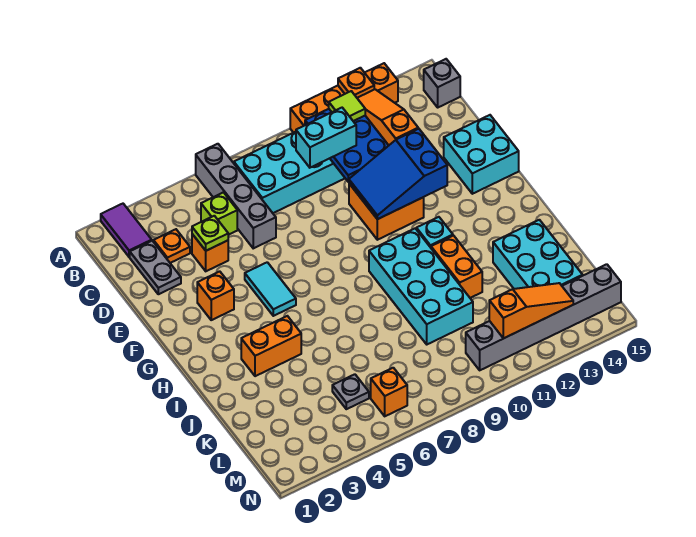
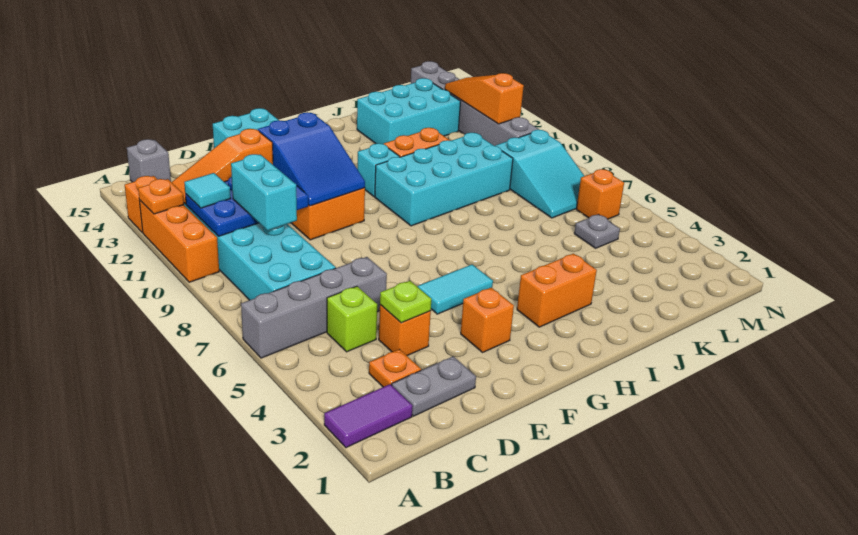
lime tile B11 level 3 -> cyan tile B11 level 3
orange brick I3:I4 level 1 -> orange brick H3:I3 level 1
none -> cyan slope L7:M9 level 1 top 9

